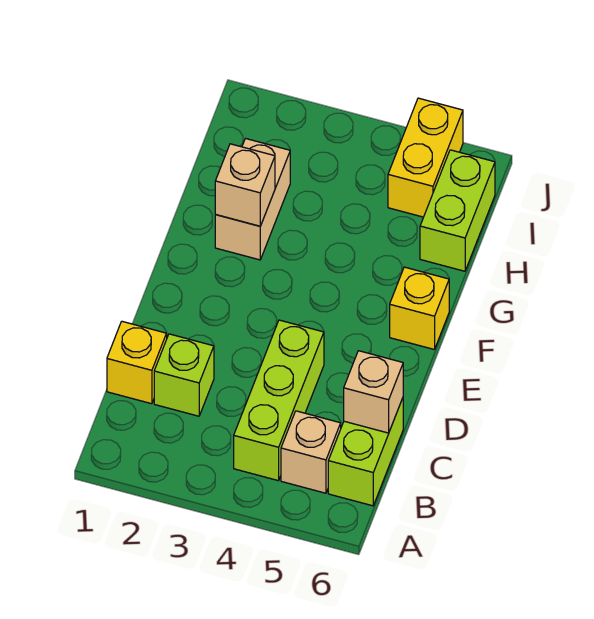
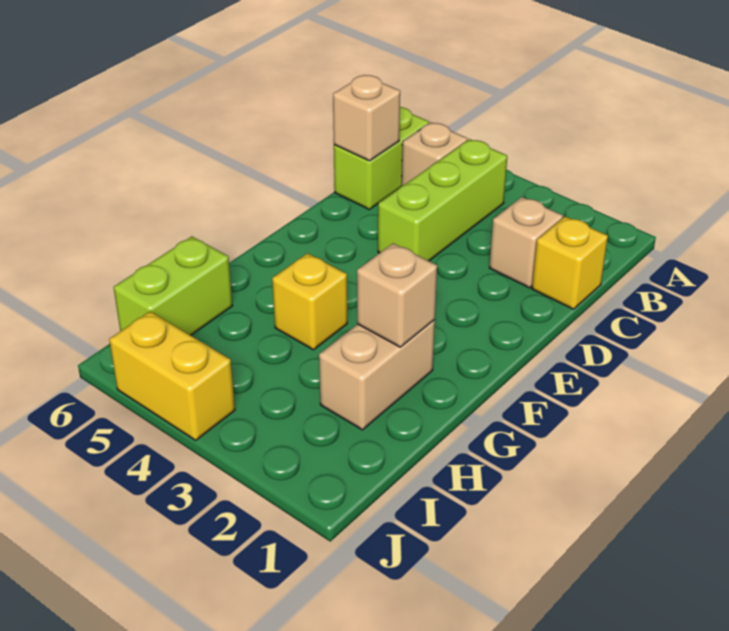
lime brick C2 level 1 -> tan brick C2 level 1
yellow brick F6 level 1 -> yellow brick G4 level 1
yellow brick I5:J5 level 1 -> yellow brick J4:J5 level 1

